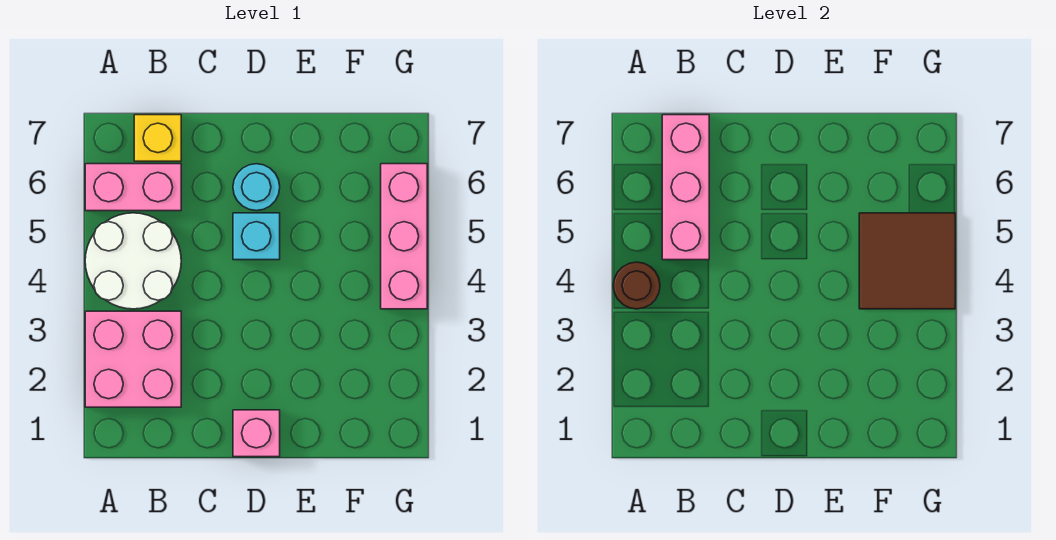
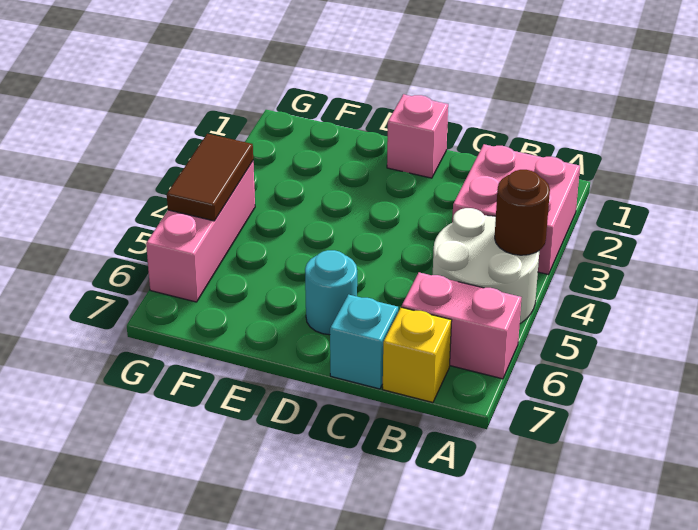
pink brick B5:B7 level 2 -> none
cyan brick D5 level 1 -> cyan brick C7 level 1
brown tile F4:G5 level 2 -> brown tile G4:G5 level 2

